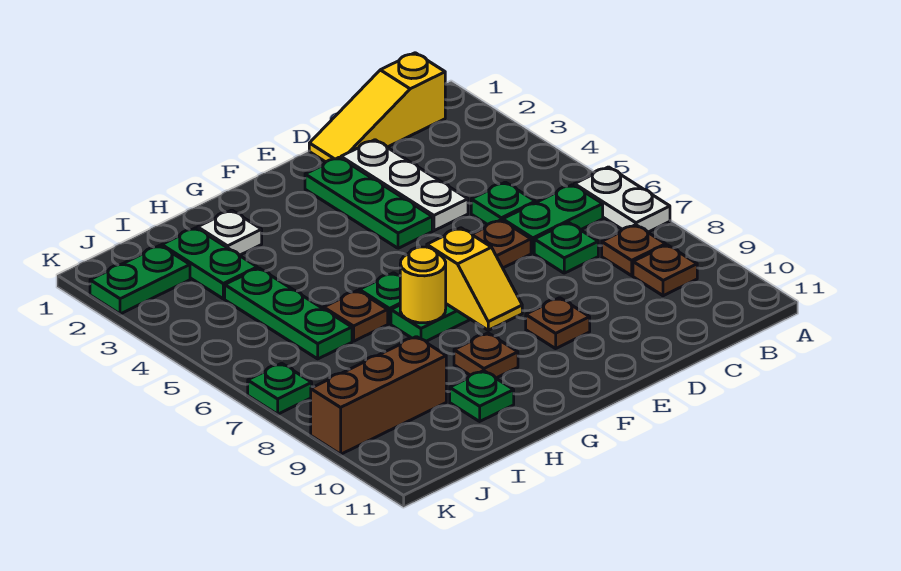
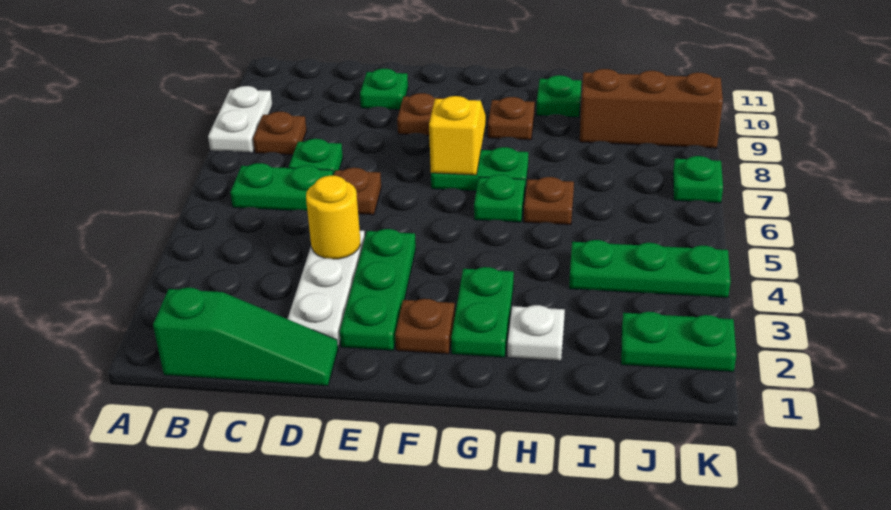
white plate A6:A7 level 1 -> white plate A8:A9 level 1
yellow slope B1:D1 level 1 top B -> green slope B1:D1 level 1 top B
brown plate B9 level 1 -> brown plate F2 level 1
green plate C5 level 1 -> green plate D10 level 1
yellow round brick G7 level 2 -> yellow round brick D4 level 2
green plate I2:I3 level 1 -> green plate G2:G3 level 1
green plate I4:I6 level 1 -> green plate I4:K4 level 1

